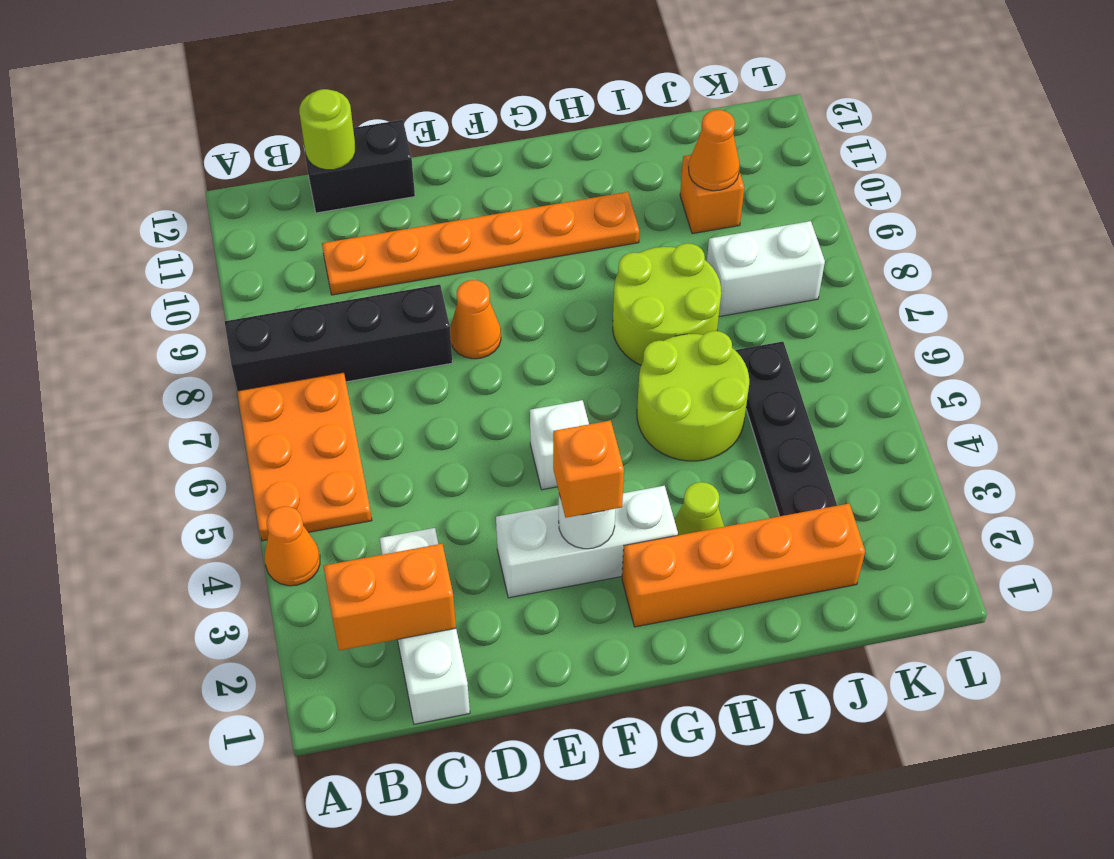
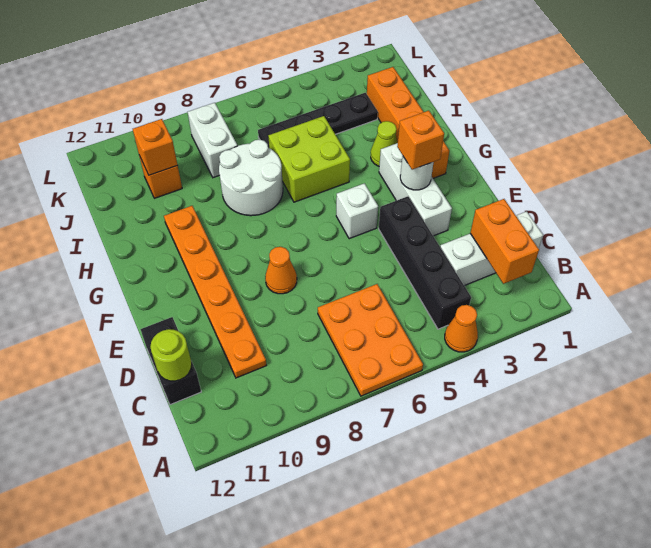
orange plate A5:B7 level 1 -> orange plate A6:C7 level 1
black brick A8:D8 level 1 -> black brick B4:E4 level 1
lime round brick H5:I6 level 1 -> lime brick H5:I6 level 1
lime round brick H7:I8 level 1 -> white round brick H7:I8 level 1
orange cone J10 level 2 -> orange brick J10 level 2

